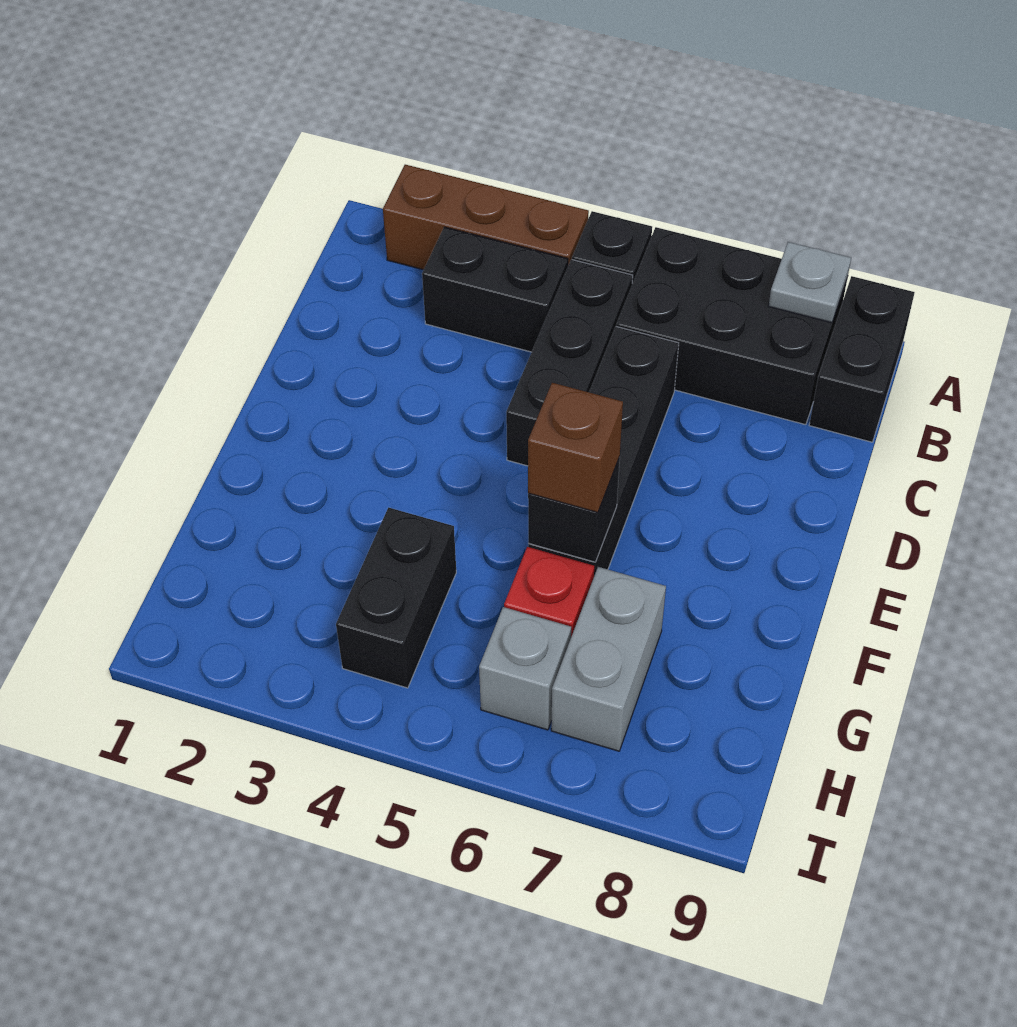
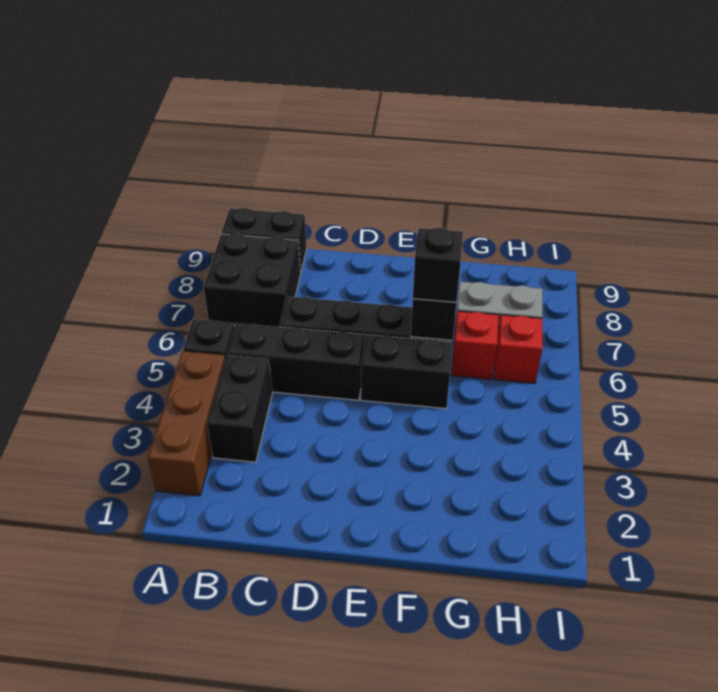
black brick A6:B8 level 1 -> black brick A7:B8 level 1
grey plate A8 level 2 -> none
brown brick F6 level 3 -> black brick F6 level 3
black brick G4:H4 level 1 -> black brick E5:F5 level 1
grey brick H6 level 1 -> red brick H6 level 1

